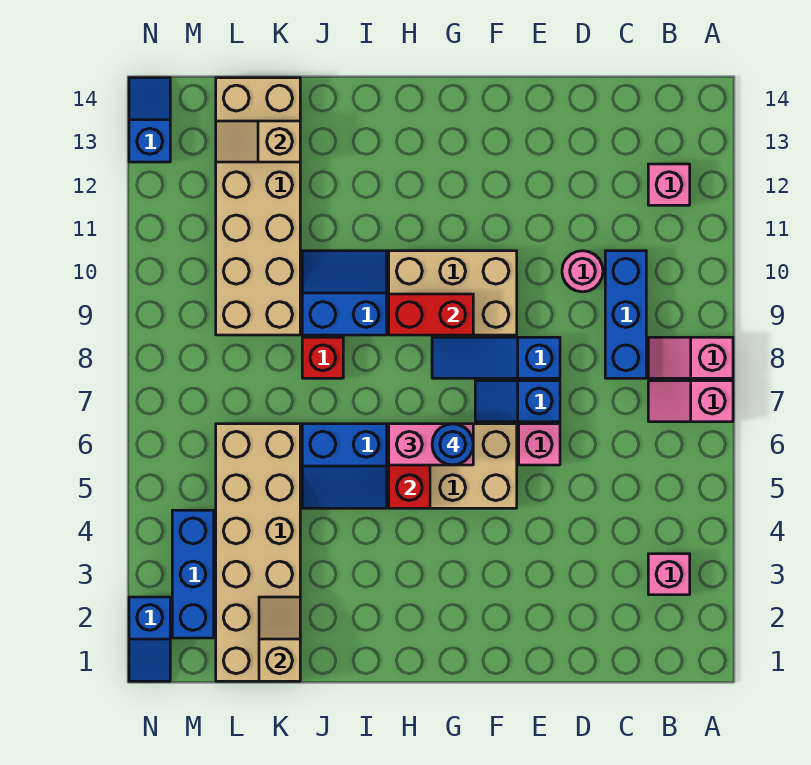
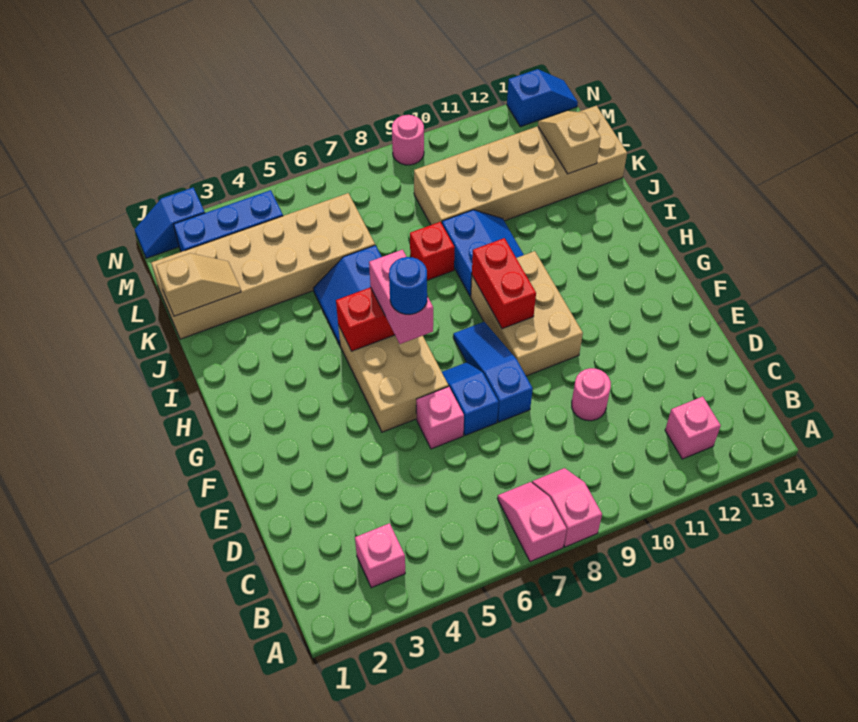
blue brick C8:C10 level 1 -> none
none -> pink round brick N9 level 1

